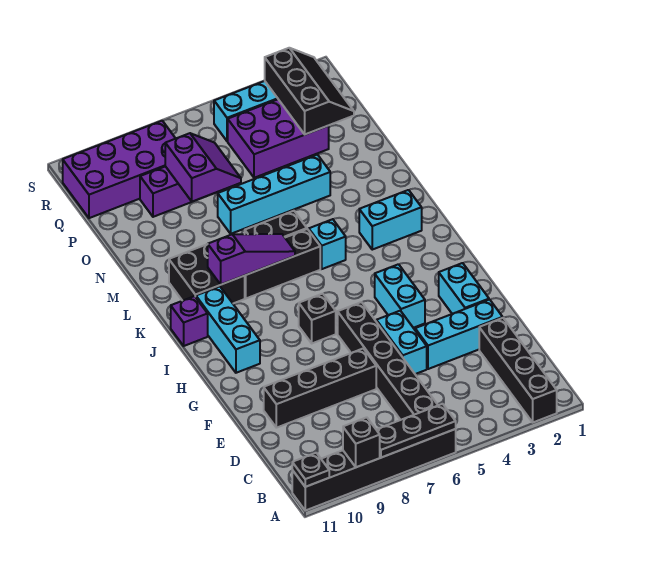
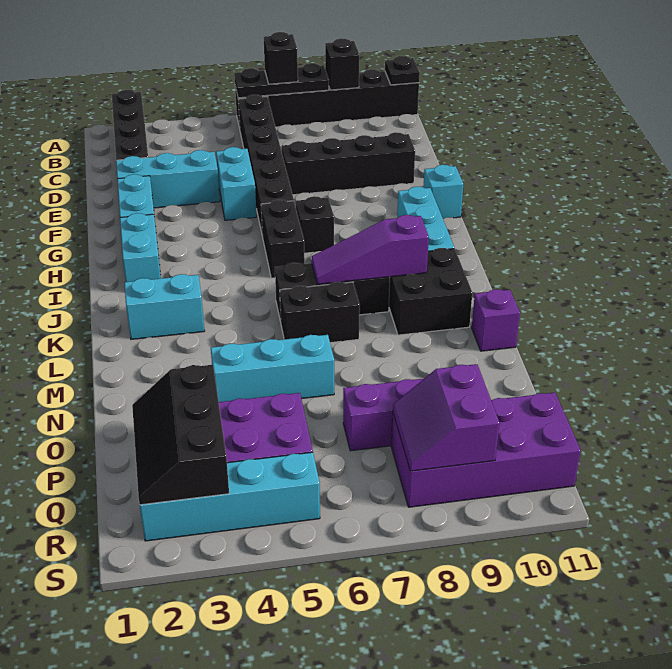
none -> black brick A7 level 3
cyan brick G4:H4 level 1 -> cyan brick H2:I2 level 1
none -> black brick H6:I6 level 1
purple brick J11 level 1 -> purple brick M11 level 1
cyan brick K5 level 1 -> cyan brick G11 level 1
cyan brick N4:N7 level 1 -> cyan brick N4:N6 level 1
purple slope O7:P8 level 2 top 8 -> purple slope Q8:R9 level 2 top 9

